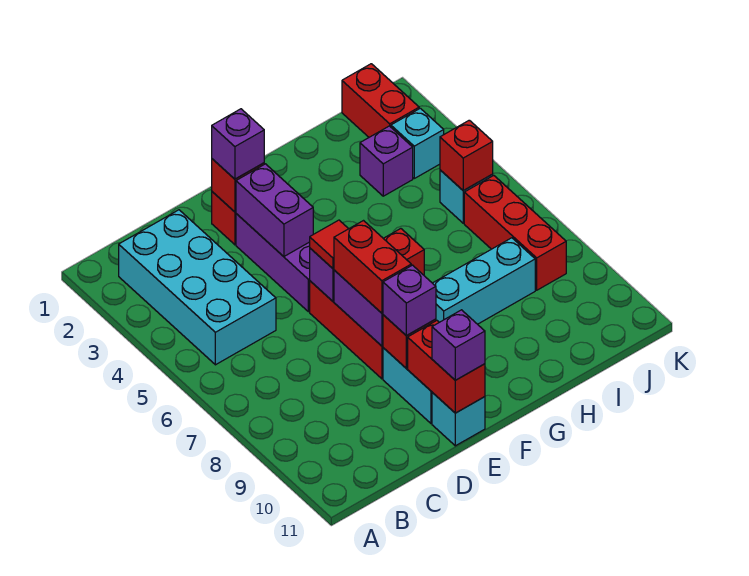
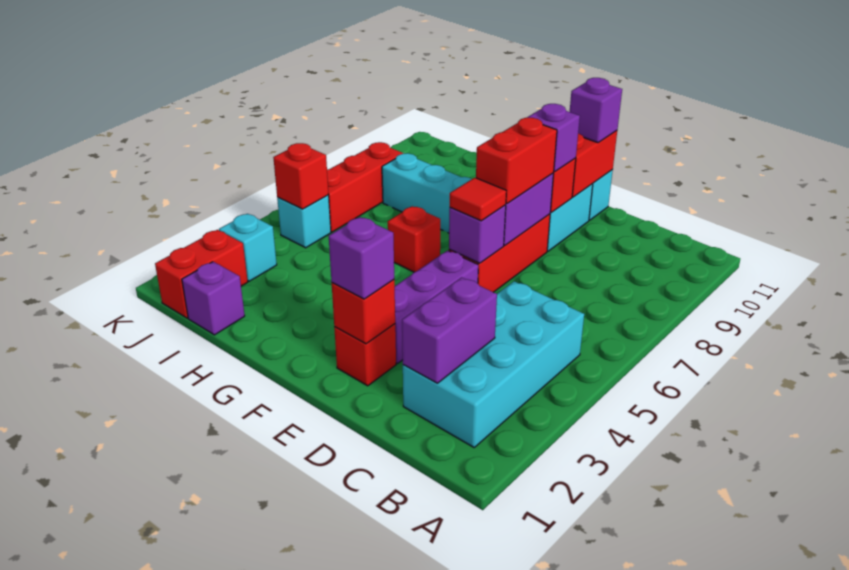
purple brick E3:E4 level 2 -> purple brick C2:C3 level 2
purple brick I3 level 1 -> purple brick I1 level 1

